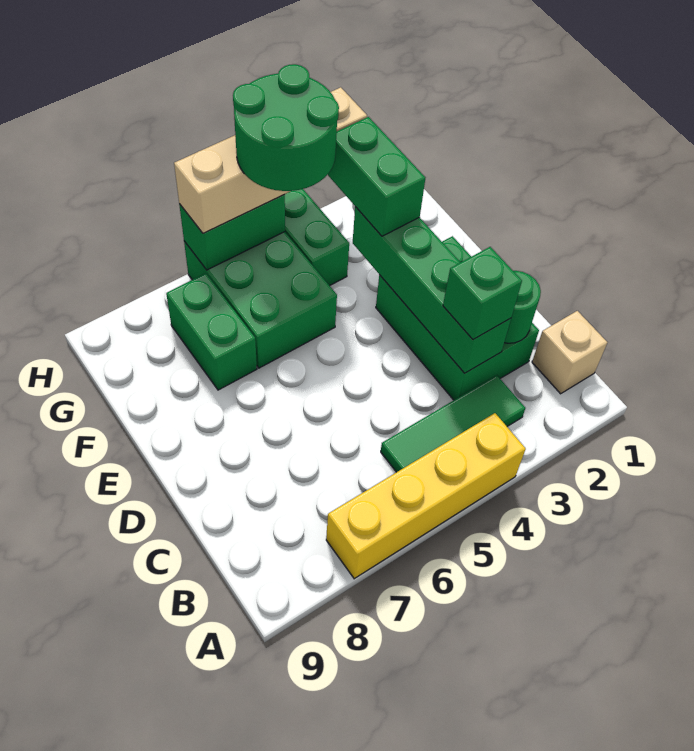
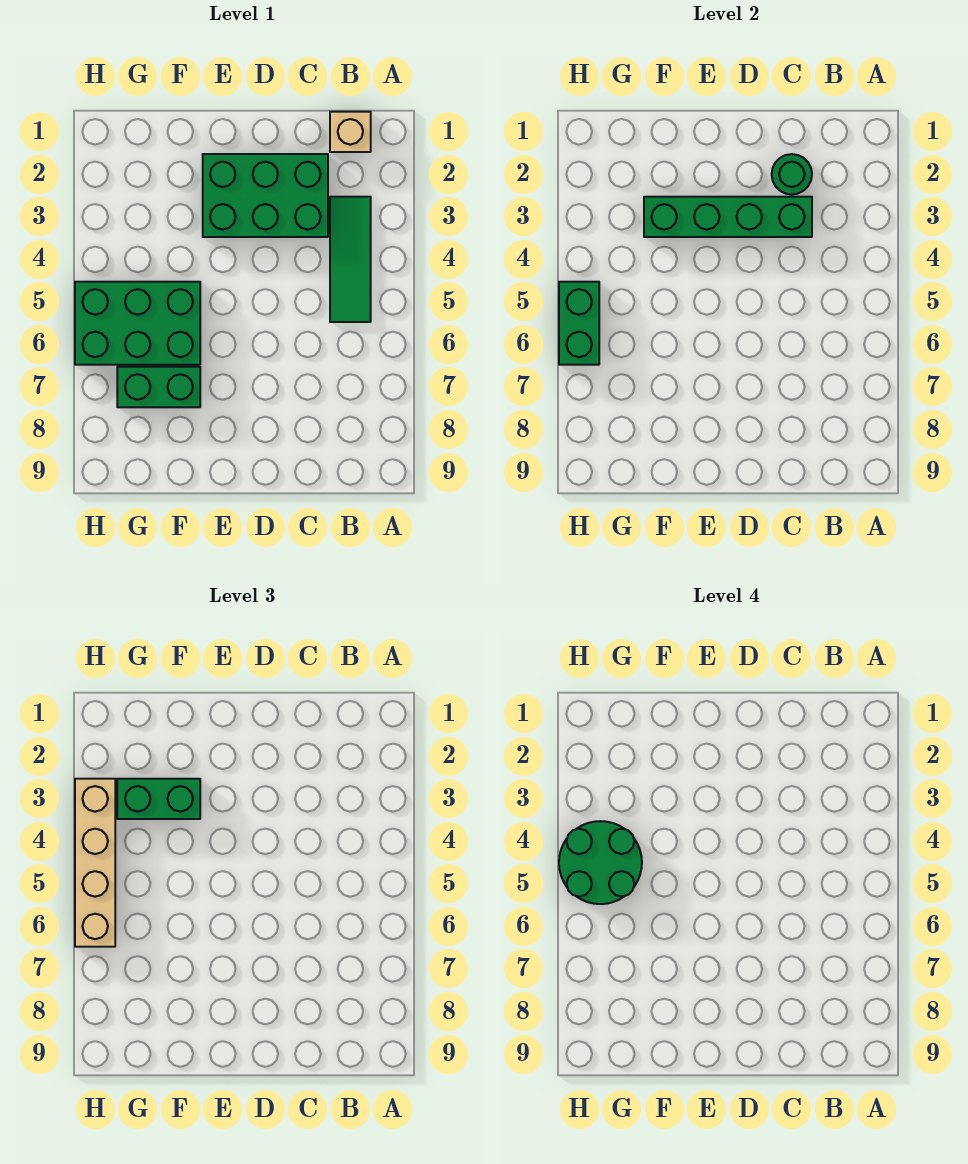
yellow brick A4:A7 level 1 -> none
green brick C3 level 3 -> none
green brick G4:H4 level 1 -> none

